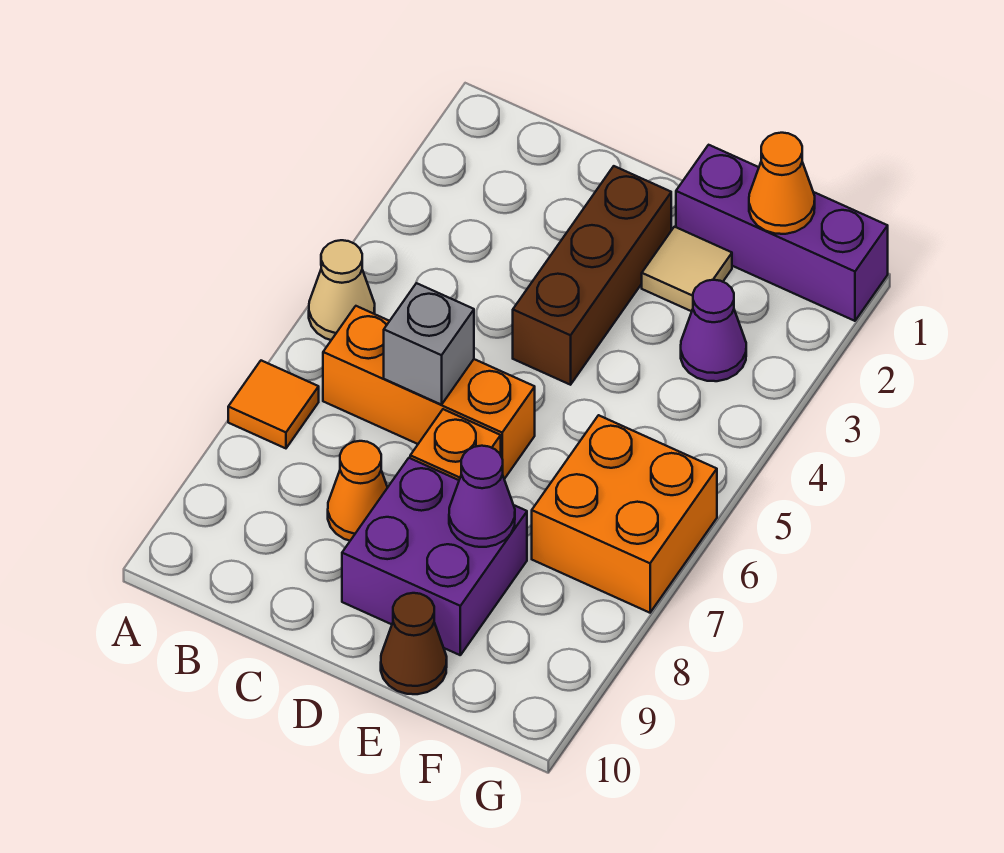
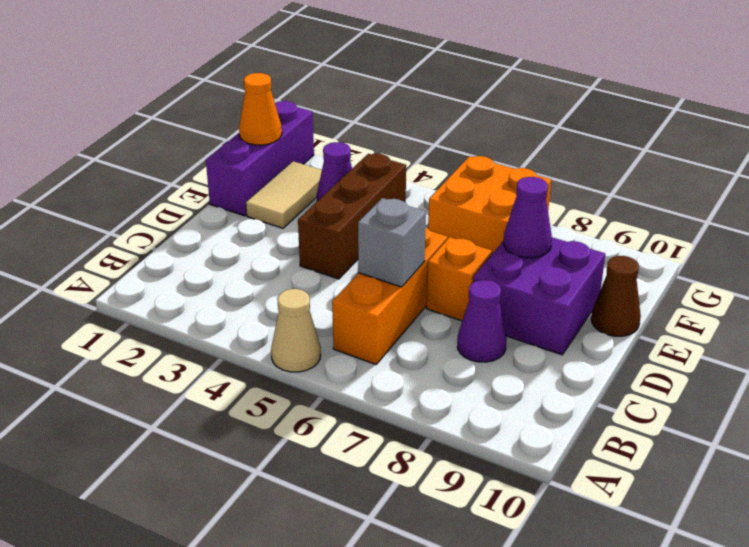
orange tile A7 level 1 -> none
orange cone C8 level 1 -> purple cone C8 level 1
brown brick D2:D4 level 1 -> brown brick D4:F4 level 1
tan tile E2 level 1 -> tan tile E2:F2 level 1

